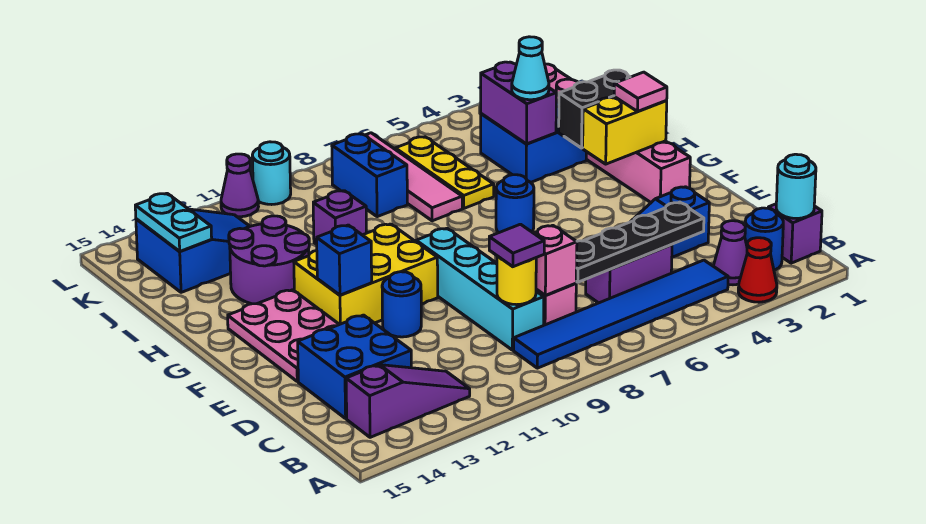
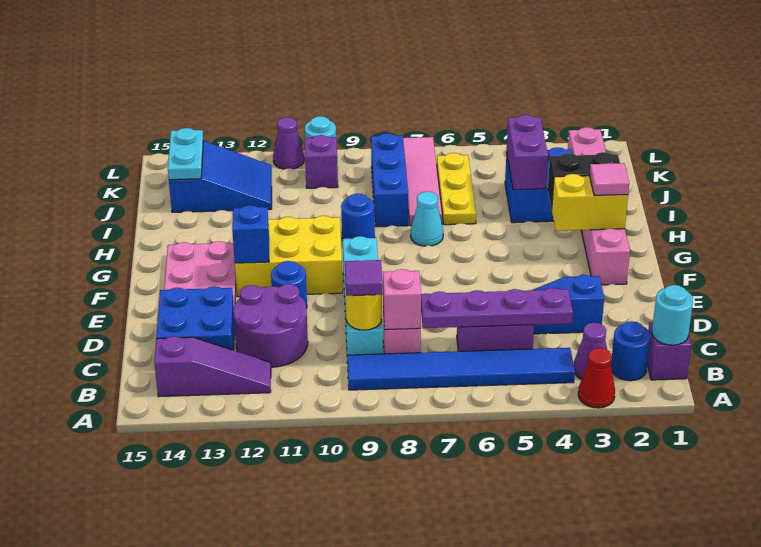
black plate C4:C7 level 2 -> purple plate C4:C7 level 2
blue round brick G6 level 1 -> blue round brick H9 level 1
purple round brick H12:I13 level 1 -> purple round brick C11:D12 level 1
cyan cone I4 level 3 -> cyan cone H7 level 1
purple brick I10 level 1 -> purple brick K10 level 1
blue brick J8:K8 level 1 -> blue brick I8:K8 level 1

